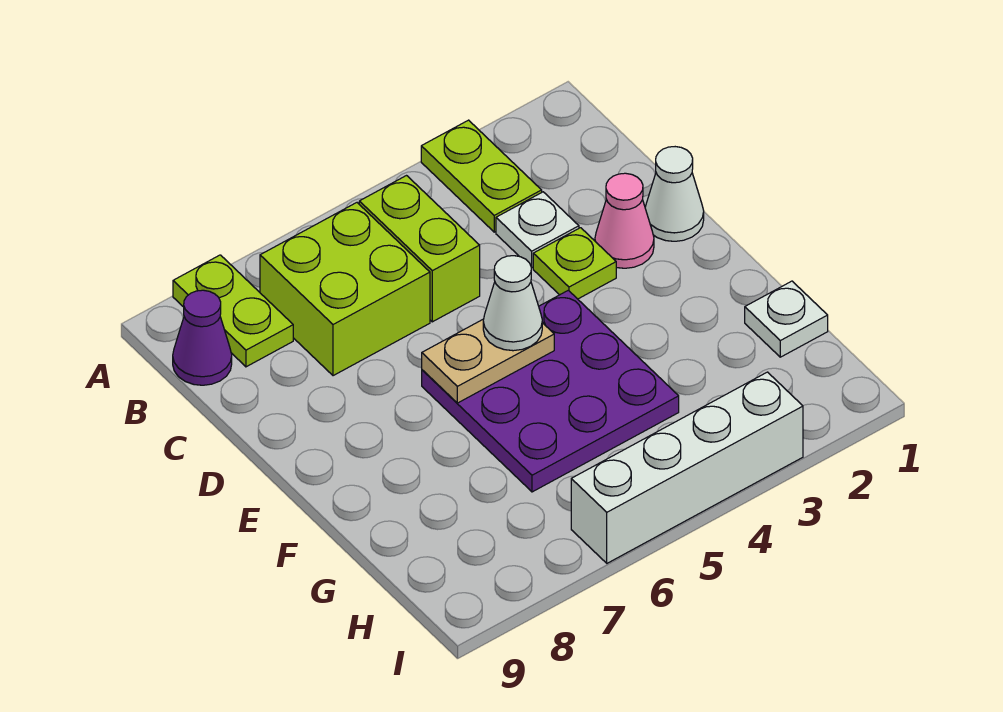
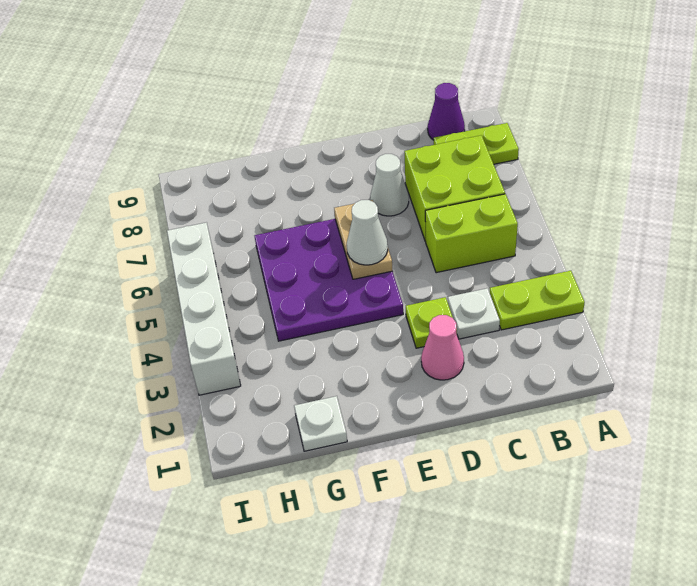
white cone D1 level 1 -> white cone D7 level 1

